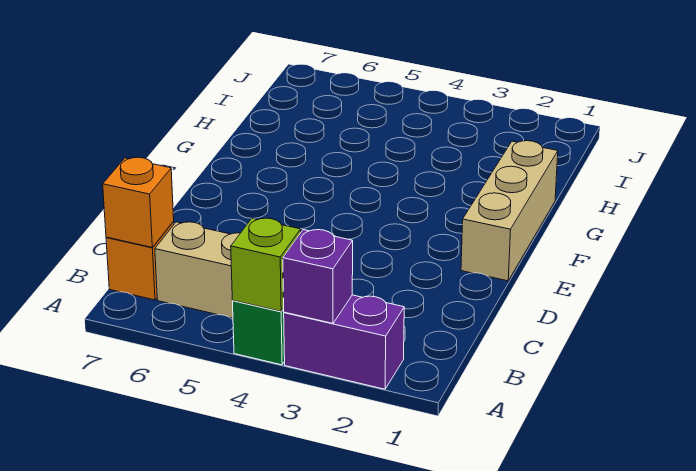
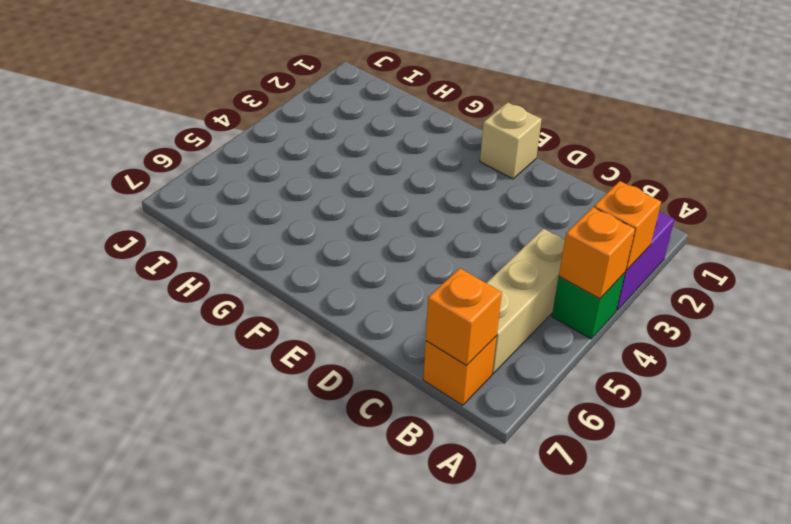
purple brick A3 level 2 -> orange brick A3 level 2
lime brick A4 level 2 -> orange brick A4 level 2
tan brick E1:G1 level 1 -> tan brick E1 level 1

